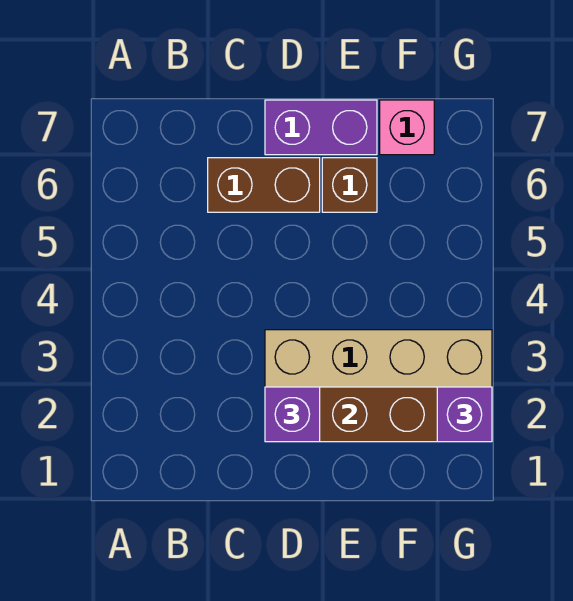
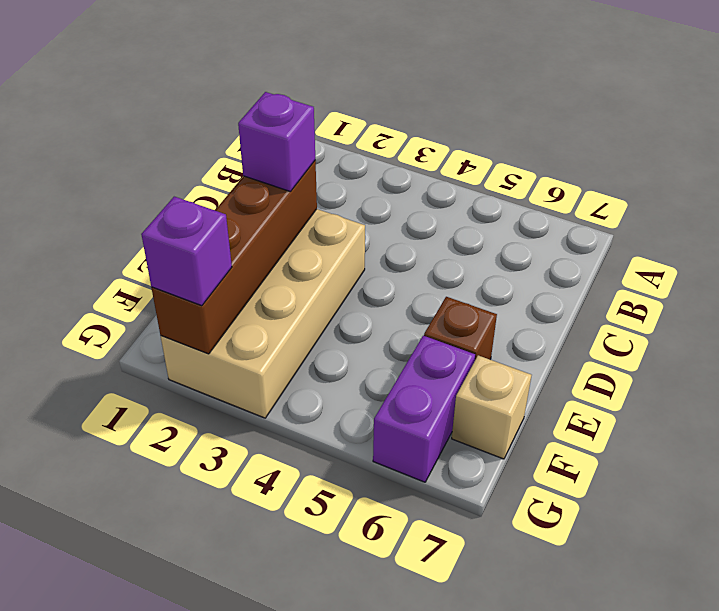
brown brick C6:D6 level 1 -> none
purple brick D7:E7 level 1 -> purple brick F6:G6 level 1
pink brick F7 level 1 -> tan brick F7 level 1

